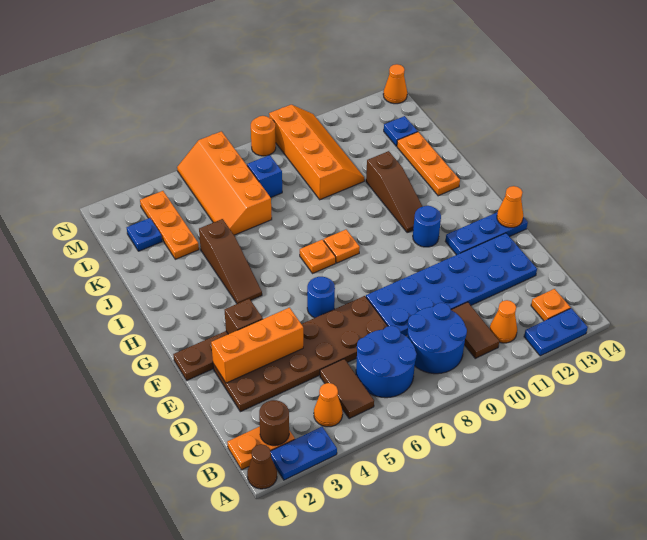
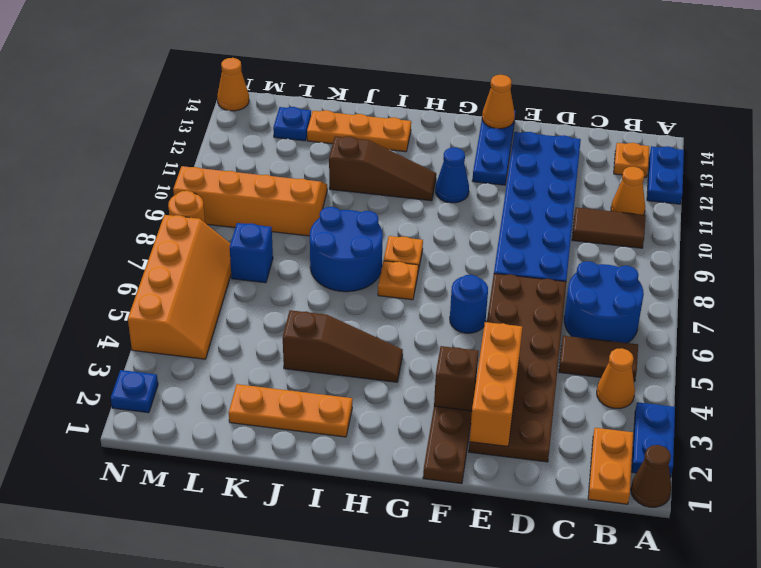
brown round brick B2 level 2 -> none
blue round brick B8:C9 level 1 -> blue round brick I7:J8 level 1
blue round brick G11 level 1 -> blue cone G11 level 1
orange plate K3:M3 level 1 -> orange plate I2:K2 level 1
orange slope K5:N6 level 1 top 6 -> orange slope M4:N7 level 1 top N
blue plate L2 level 1 -> blue plate N2 level 1

